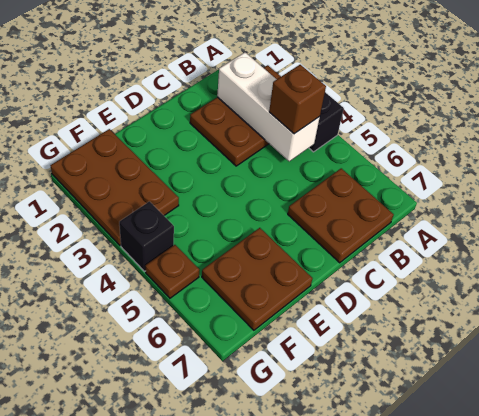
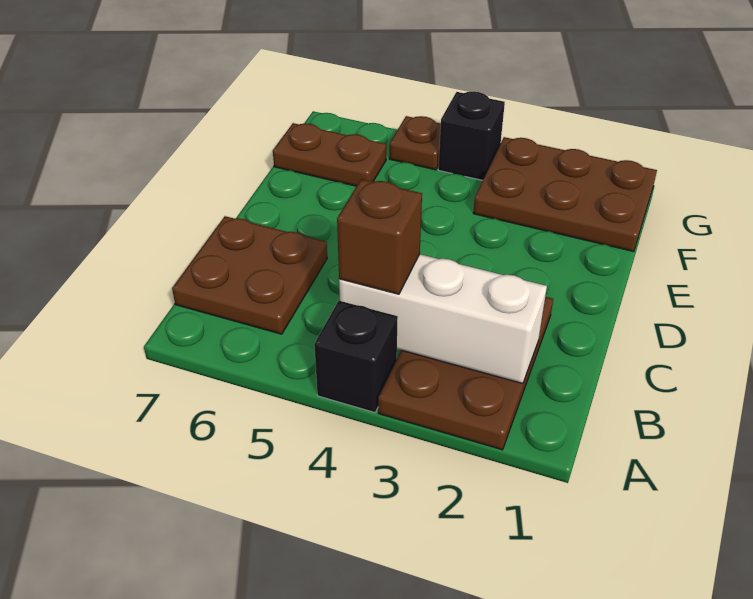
brown plate E6:F7 level 1 -> brown plate F6:F7 level 1

